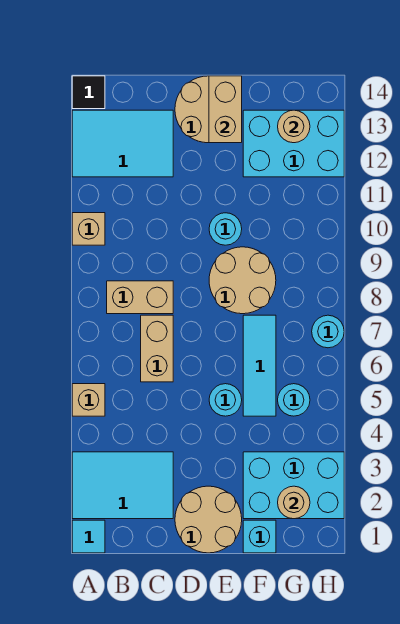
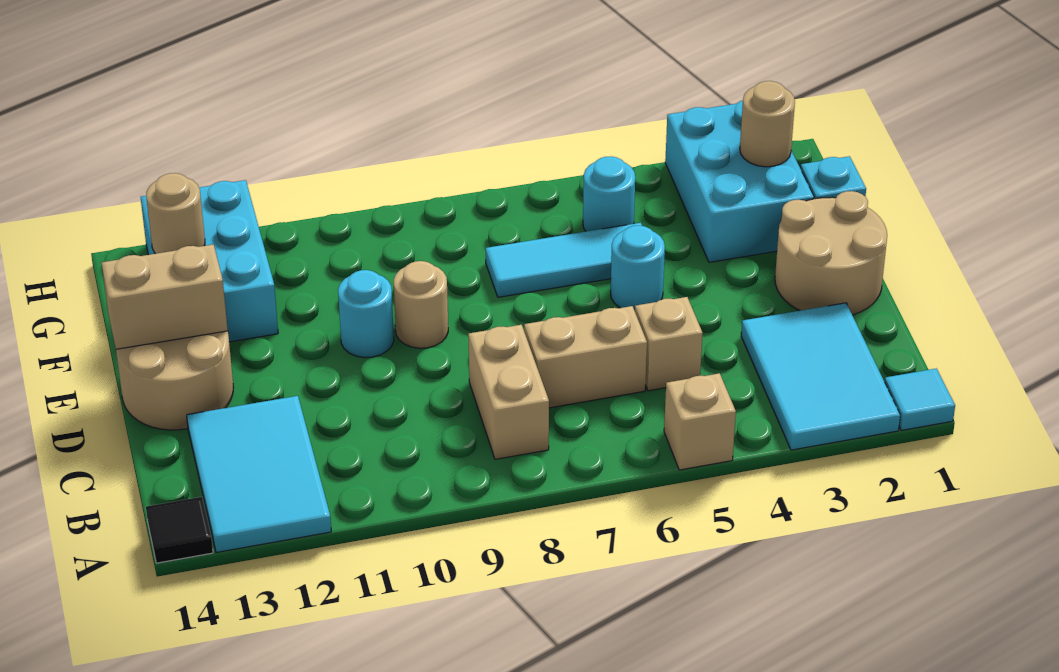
tan brick A10 level 1 -> tan brick C5 level 1
tan round brick E8:F9 level 1 -> tan round brick E9 level 1
cyan round brick H7 level 1 -> none

